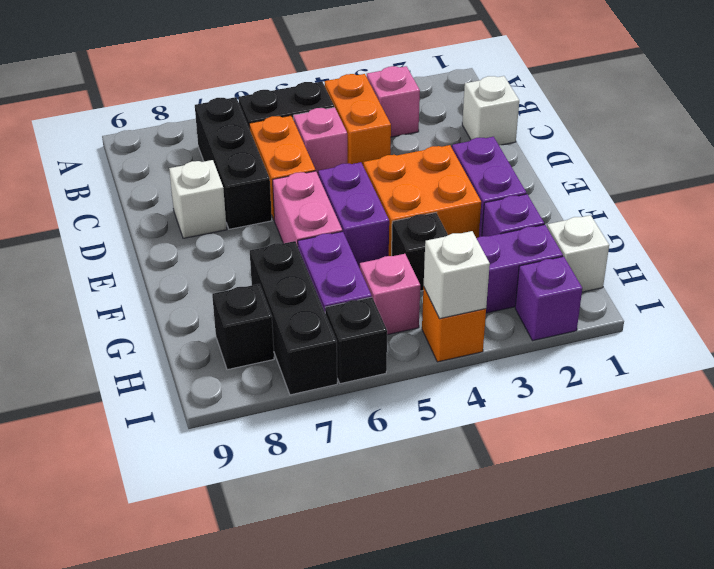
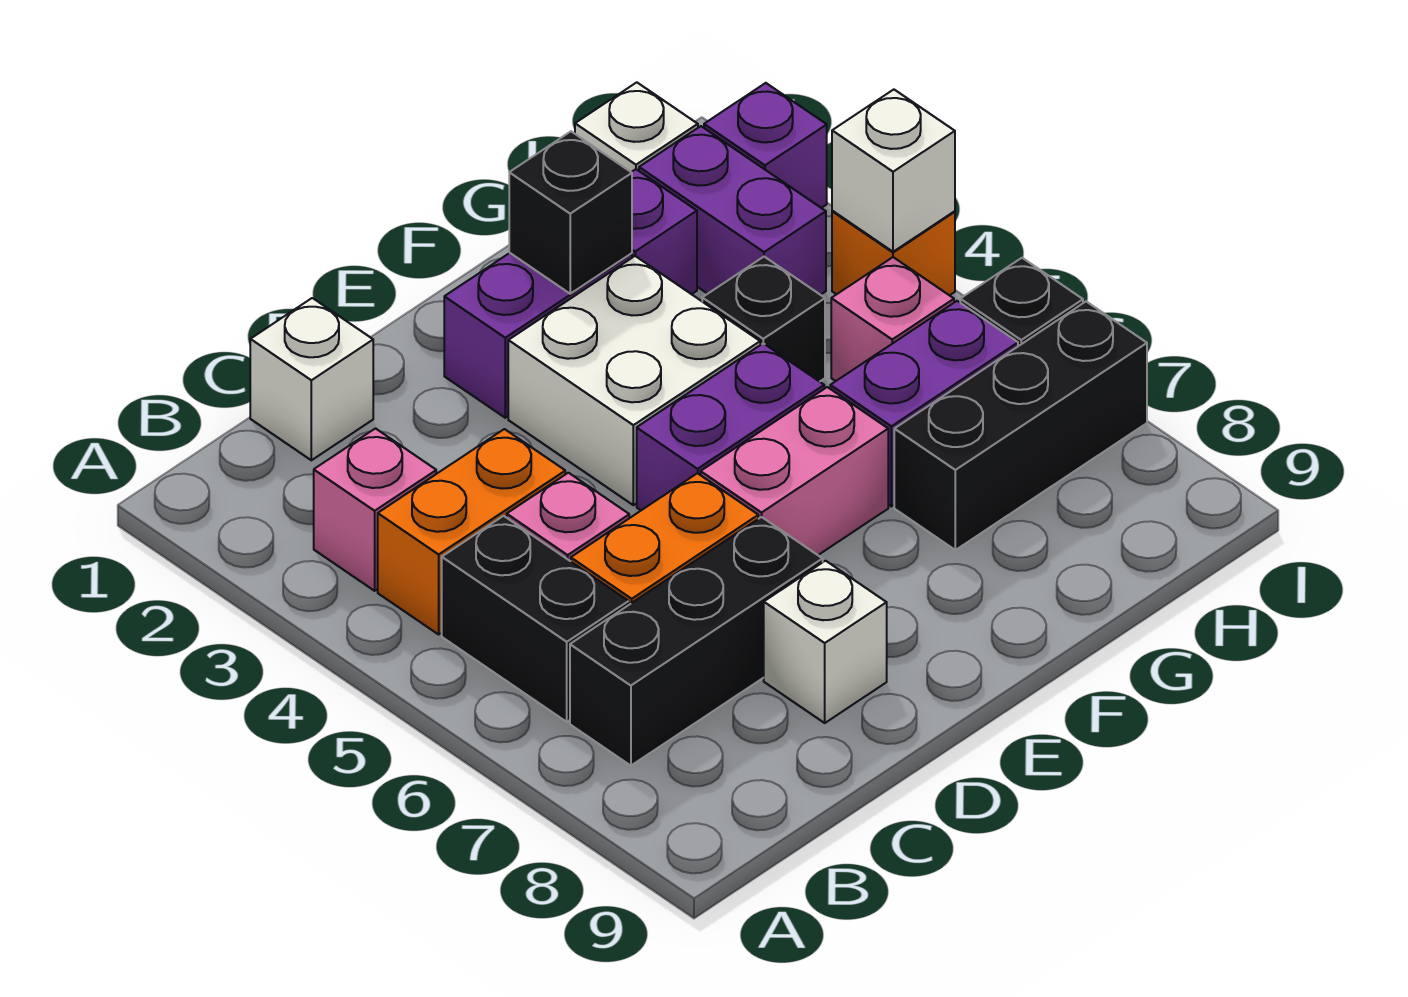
orange brick E3:F4 level 1 -> white brick E3:F4 level 1
black brick H8 level 1 -> black brick F2 level 2

